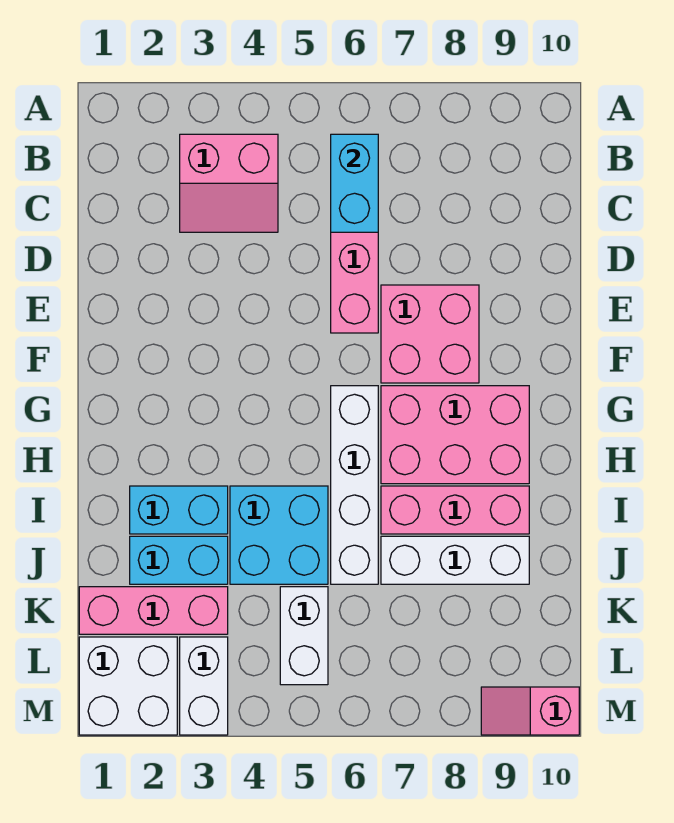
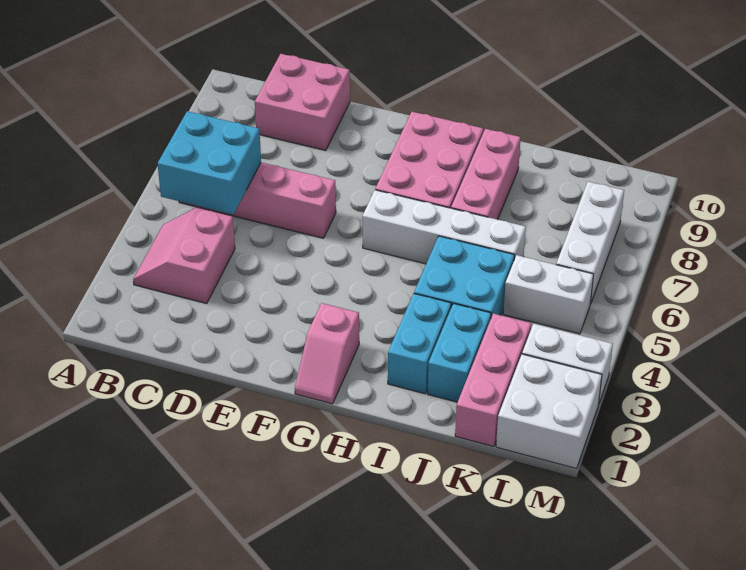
pink slope B3:C4 level 1 top B -> pink slope B3:C4 level 1 top C
cyan brick B6:C6 level 2 -> cyan brick B5:C6 level 2
pink brick E7:F8 level 1 -> pink brick C9:D10 level 1
white brick J7:J9 level 1 -> white brick L6:L8 level 1
pink slope M9:M10 level 1 top 10 -> pink slope G1:G2 level 1 top 2

